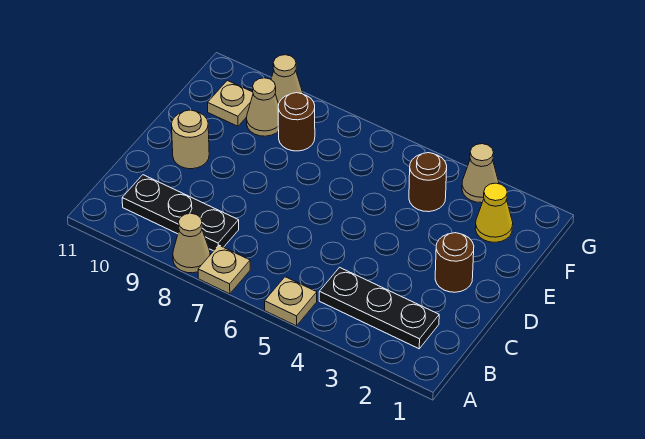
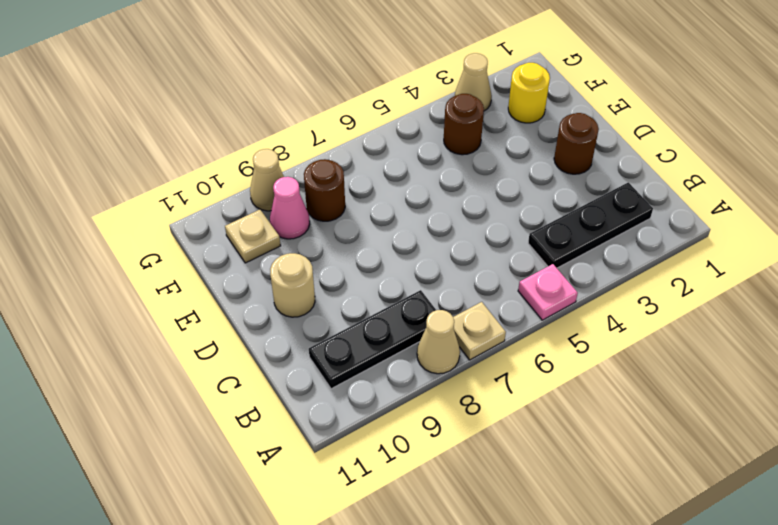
tan plate A5 level 1 -> pink plate A5 level 1
yellow cone F2 level 1 -> yellow round brick F2 level 1
tan cone F9 level 1 -> pink cone F9 level 1

